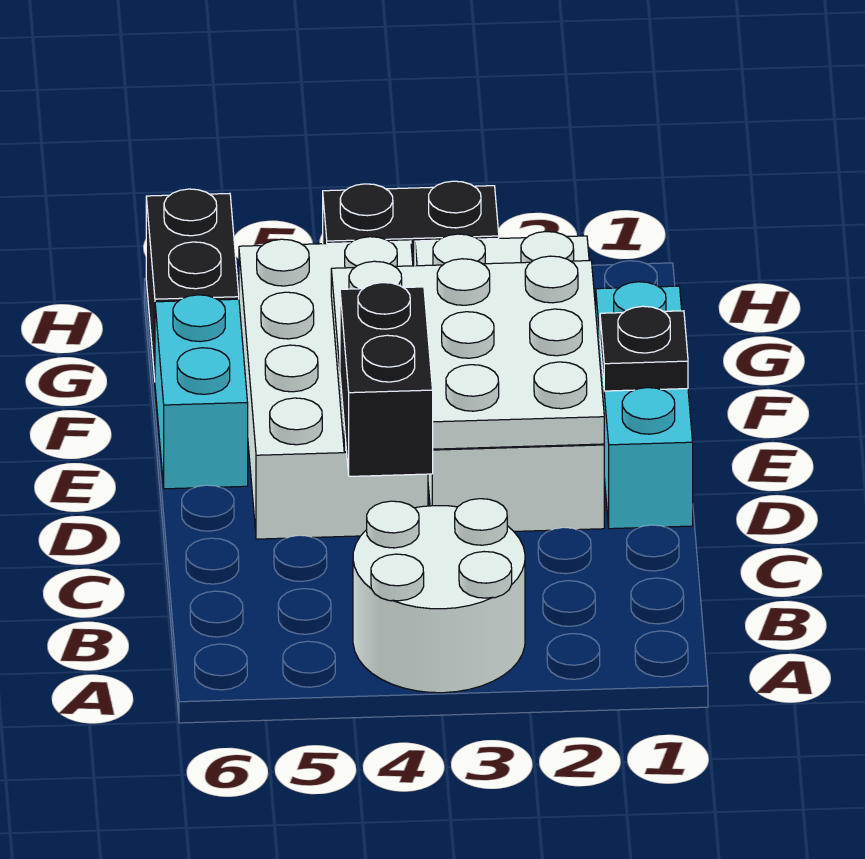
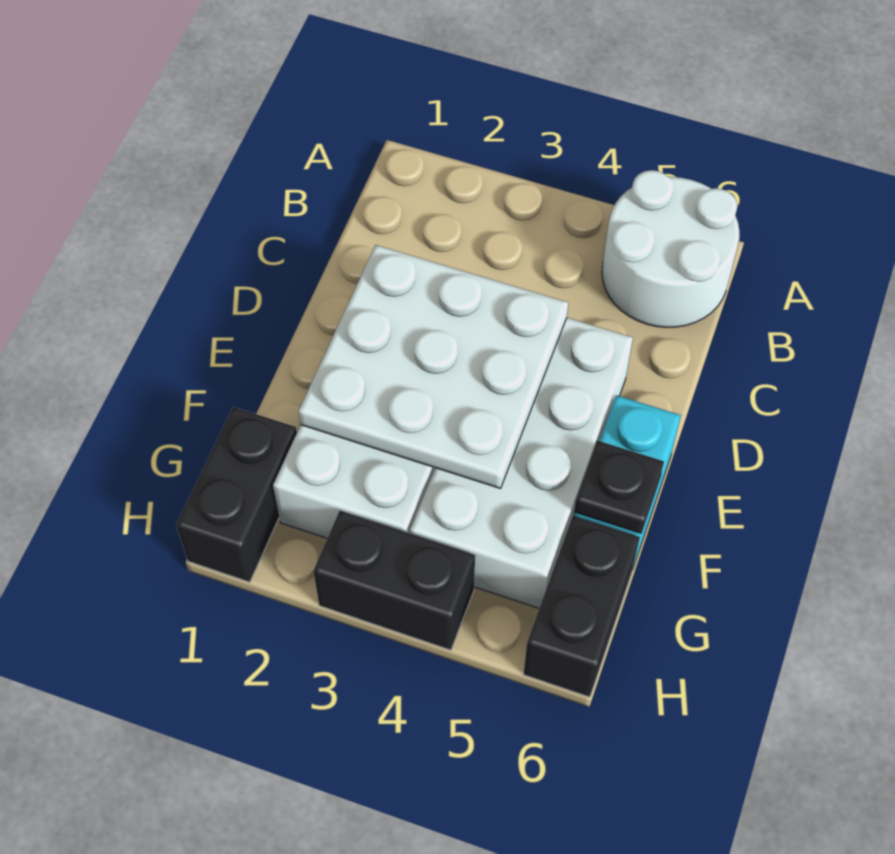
white round brick A3:B4 level 1 -> white round brick A5:B6 level 1
black brick C4:D4 level 3 -> black brick G1:H1 level 1
cyan brick D1:F1 level 1 -> none
black plate E1 level 2 -> black plate F6 level 2

